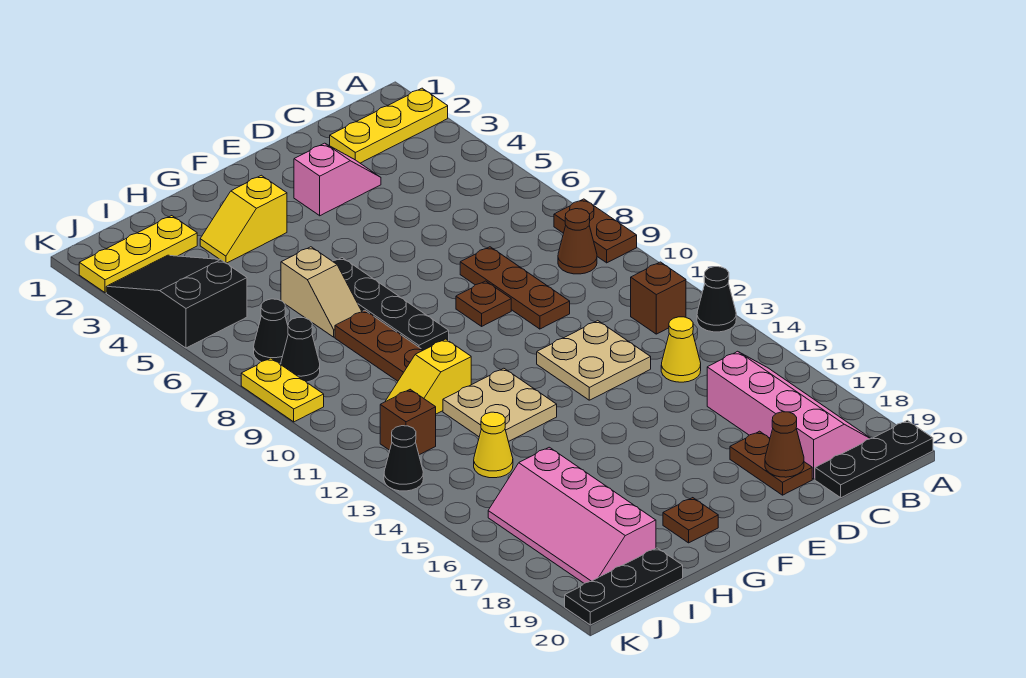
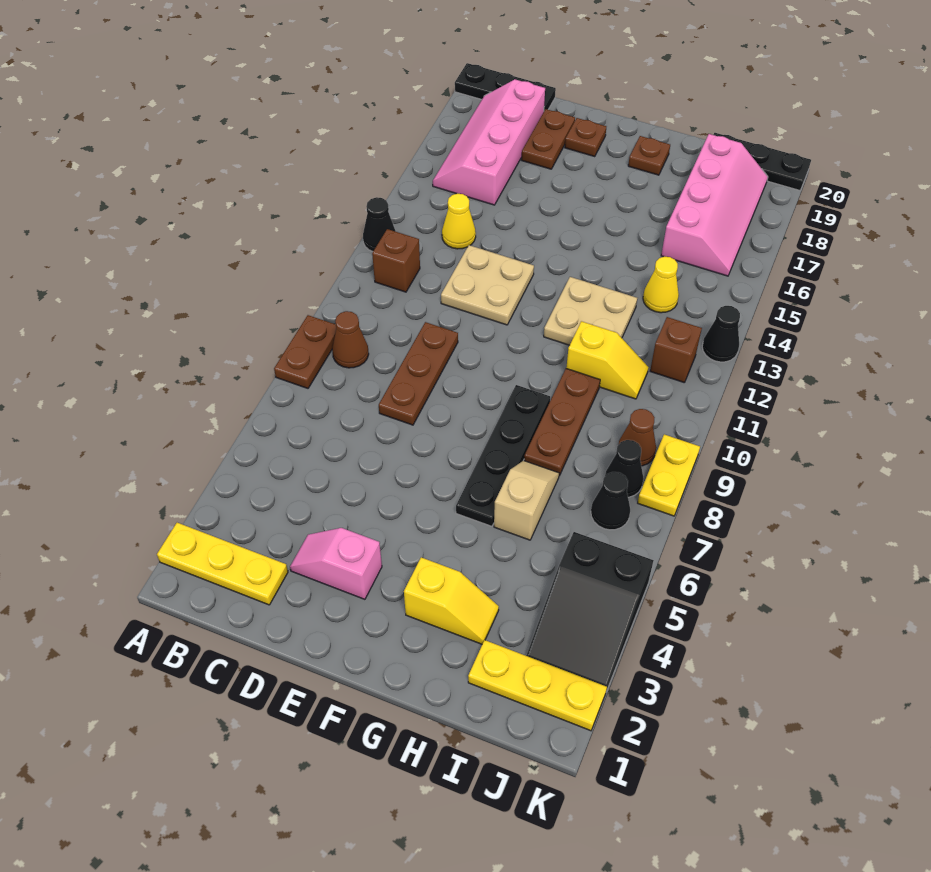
brown cone D19 level 2 -> brown cone J9 level 1
brown plate E9 level 1 -> brown plate E19 level 1

